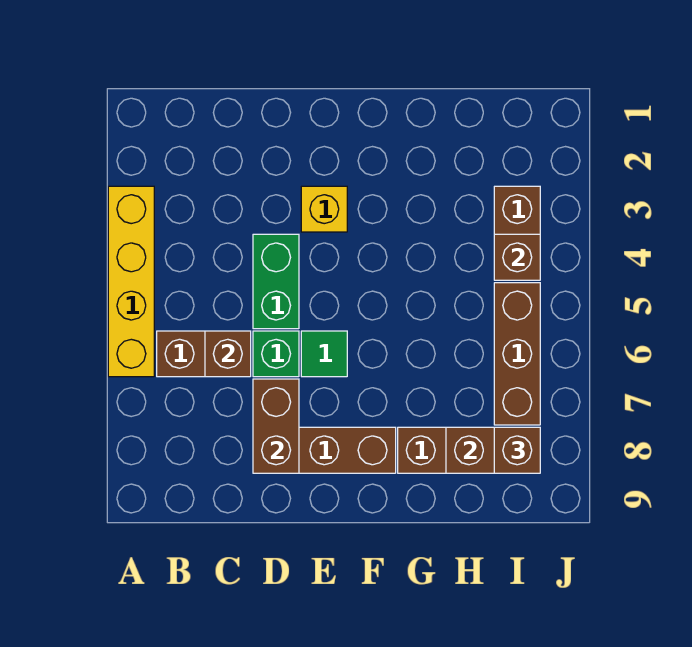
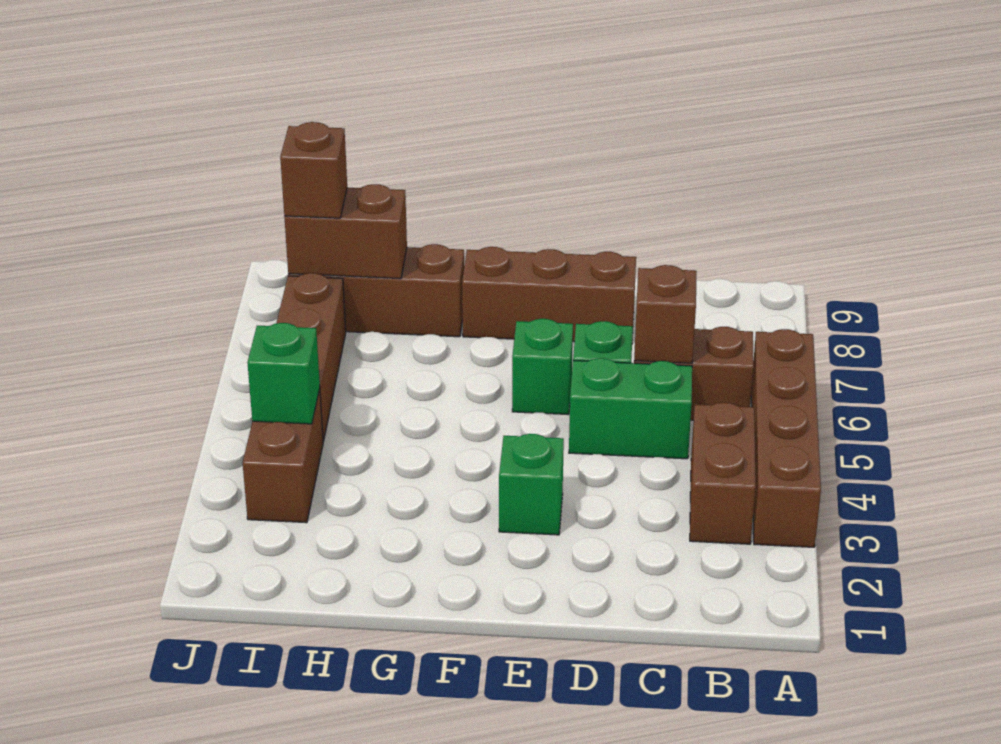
yellow brick A3:A6 level 1 -> brown brick A3:A6 level 1
green brick D4:D5 level 1 -> green brick C5:D5 level 1
brown brick D7:D8 level 2 -> brown brick B3:B4 level 1
yellow brick E3 level 1 -> green brick E3 level 1
green tile E6 level 1 -> green brick E6 level 1
brown brick I4 level 2 -> green brick I4 level 2

